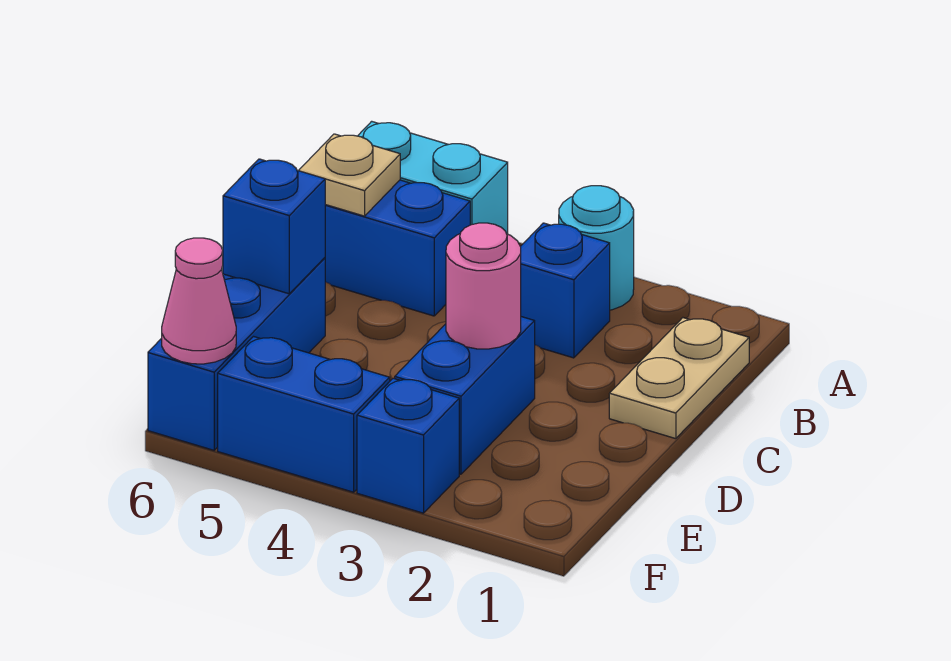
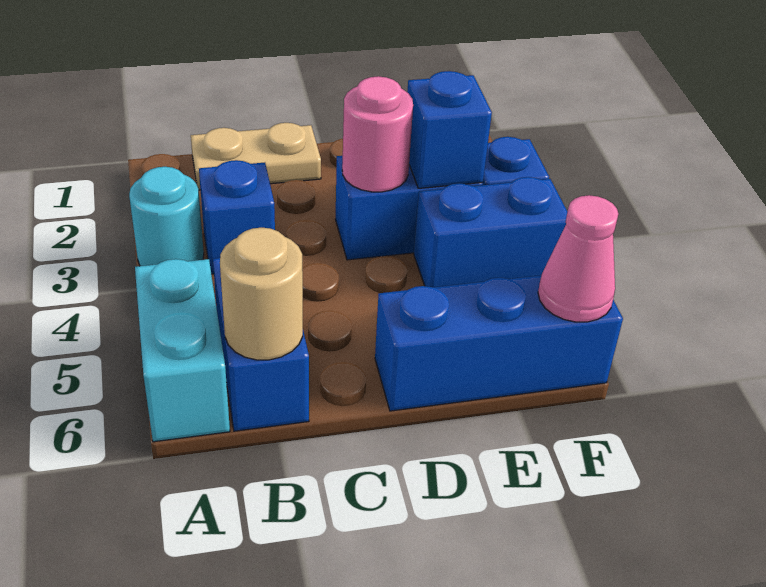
tan plate B6 level 2 -> tan round brick B6 level 2
blue brick D6 level 2 -> blue brick E3 level 2
blue brick F4:F5 level 1 -> blue brick E4:F4 level 1

